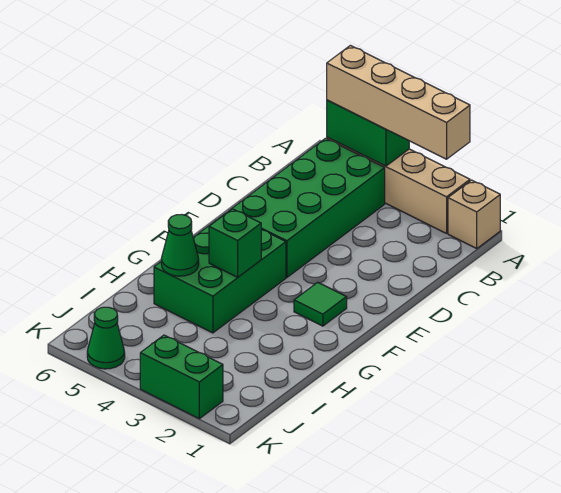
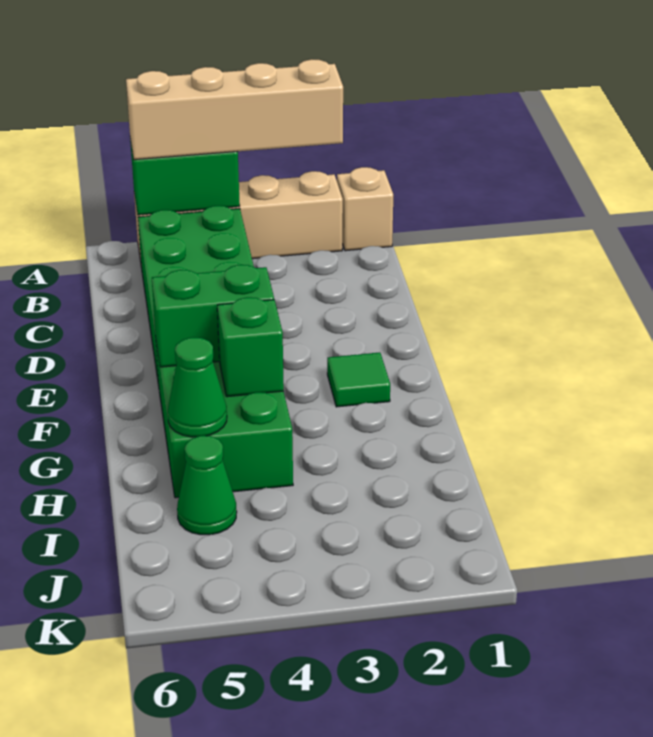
green brick K2:K3 level 1 -> green brick F4:F5 level 2
green cone K5 level 1 -> green cone I5 level 1

